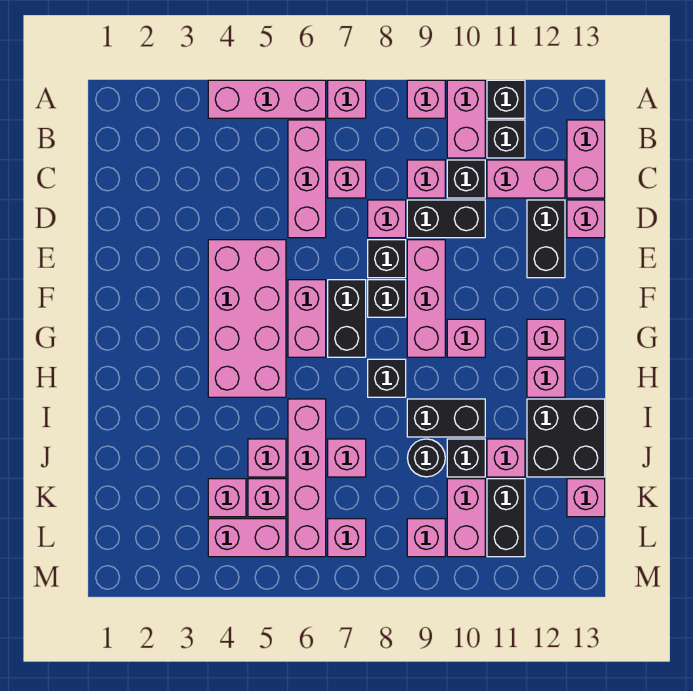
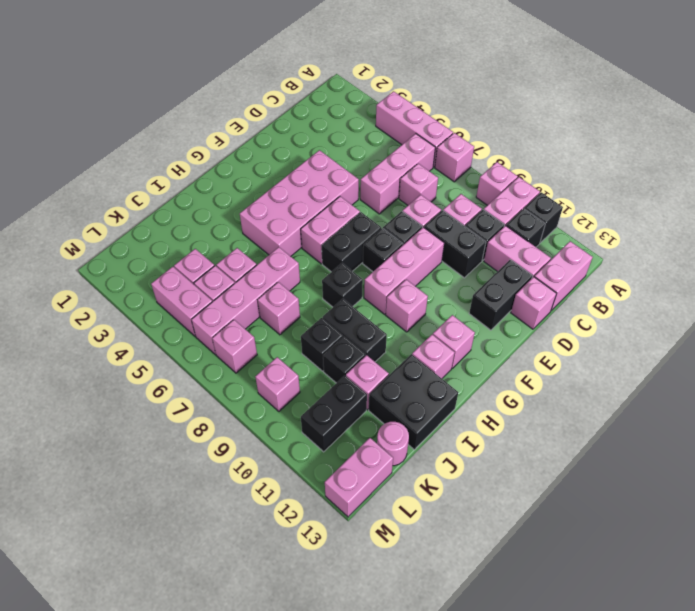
black round brick J9 level 1 -> black brick J9 level 1
pink brick K10:L10 level 1 -> pink brick L13:M13 level 1
pink brick K13 level 1 -> pink round brick K13 level 1

